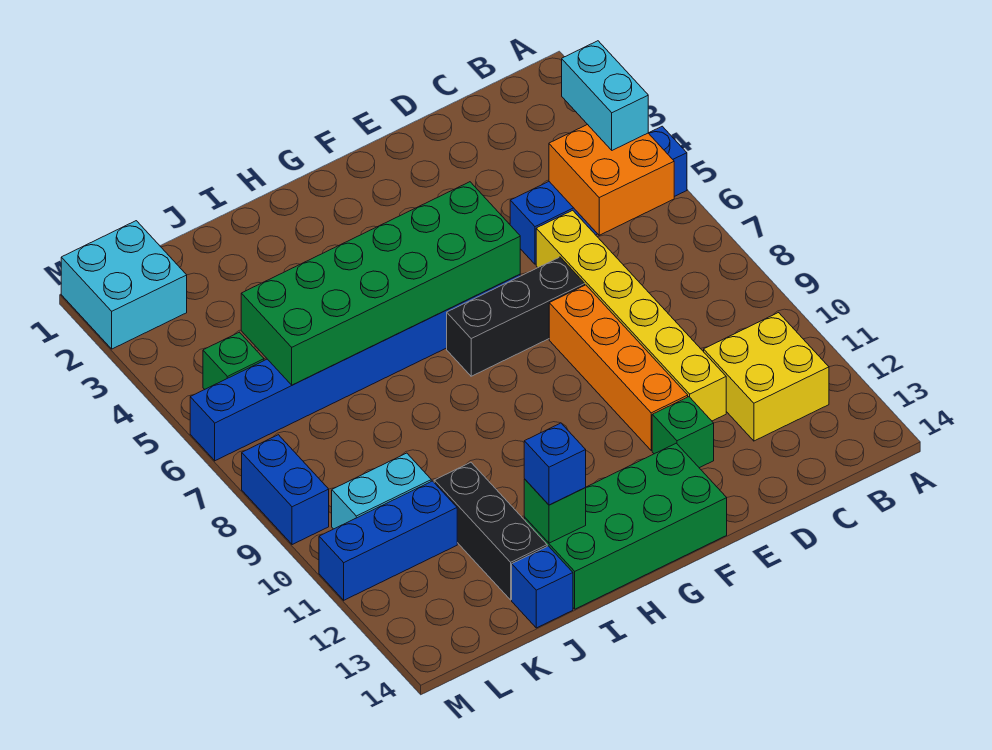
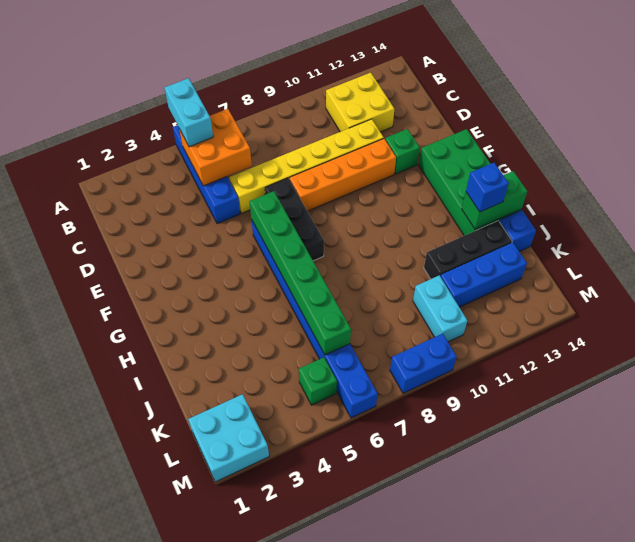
cyan brick B4:B5 level 3 -> cyan brick A5:B5 level 3
green brick F5:K6 level 2 -> green brick F6:K6 level 2
green brick I13 level 2 -> green brick I13:I14 level 2
blue brick K11:M11 level 1 -> blue brick K11:K13 level 1

